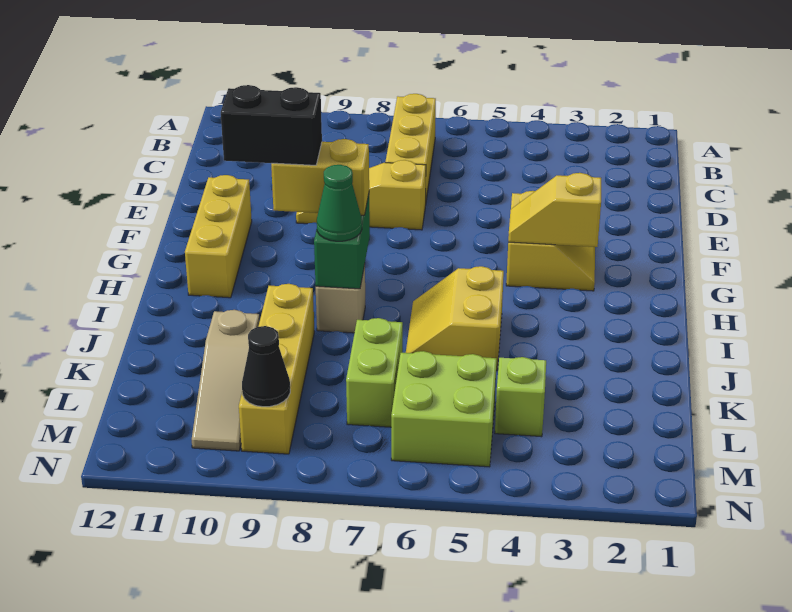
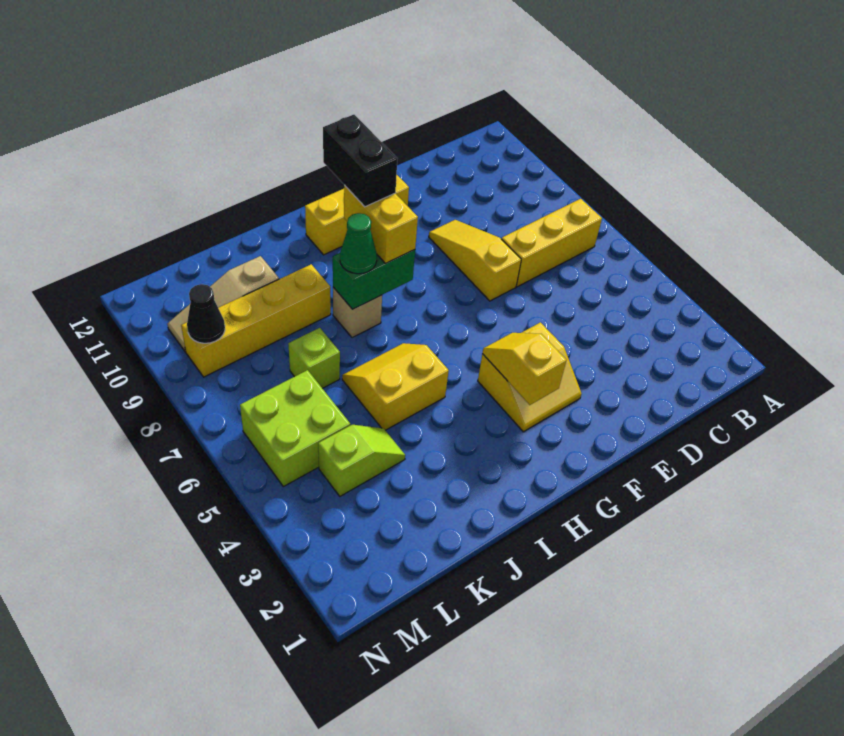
lime brick K7:L7 level 1 -> lime brick K7 level 1

